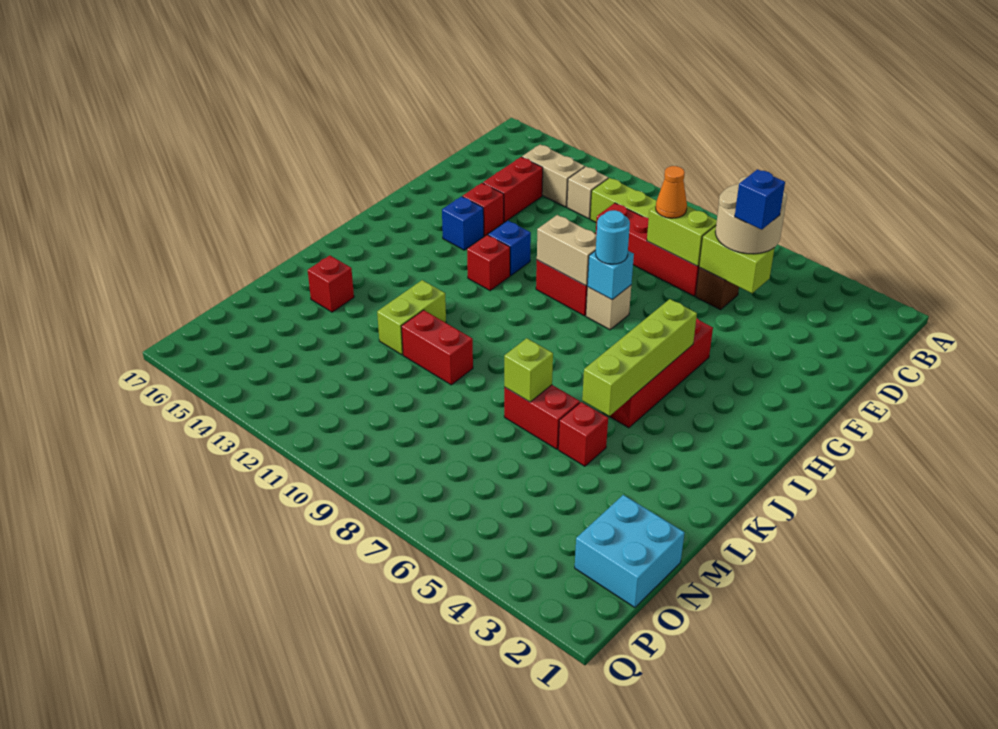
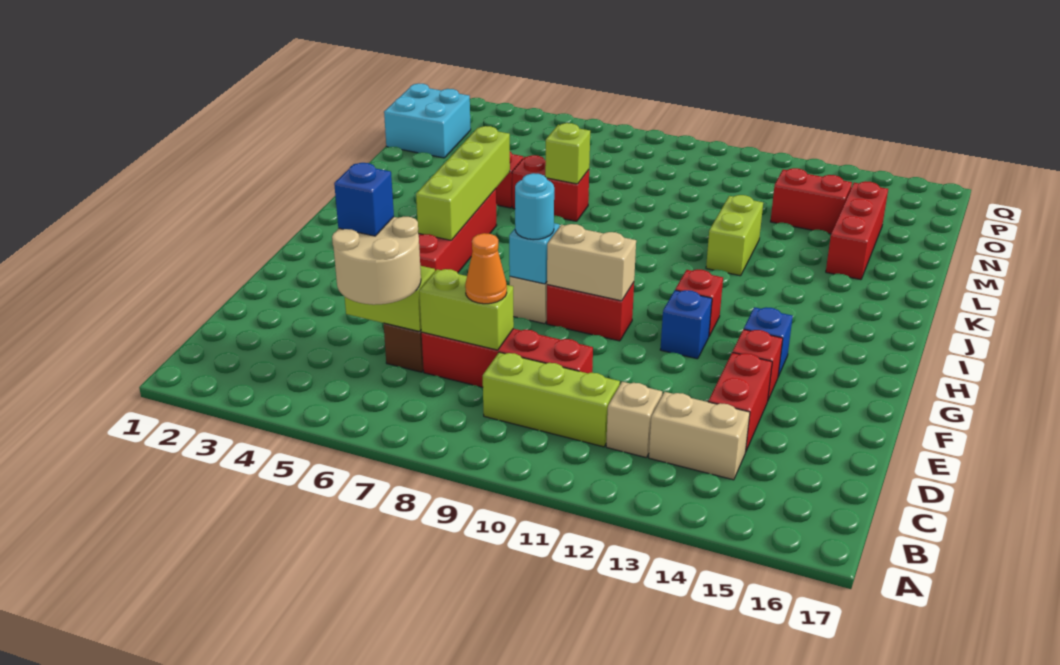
red brick L10:L11 level 1 -> red brick N13:N14 level 1
red brick L15 level 1 -> red brick L15:N15 level 1

